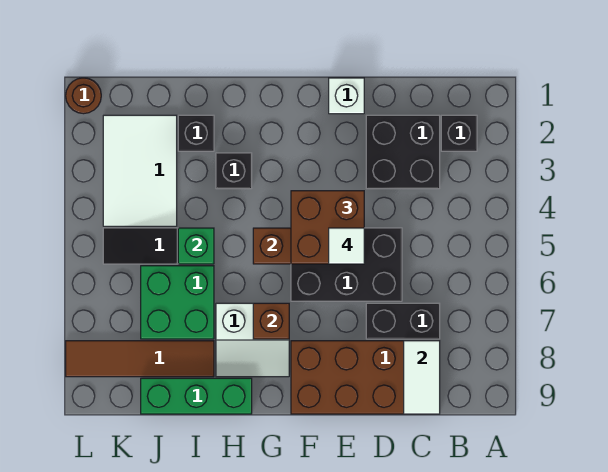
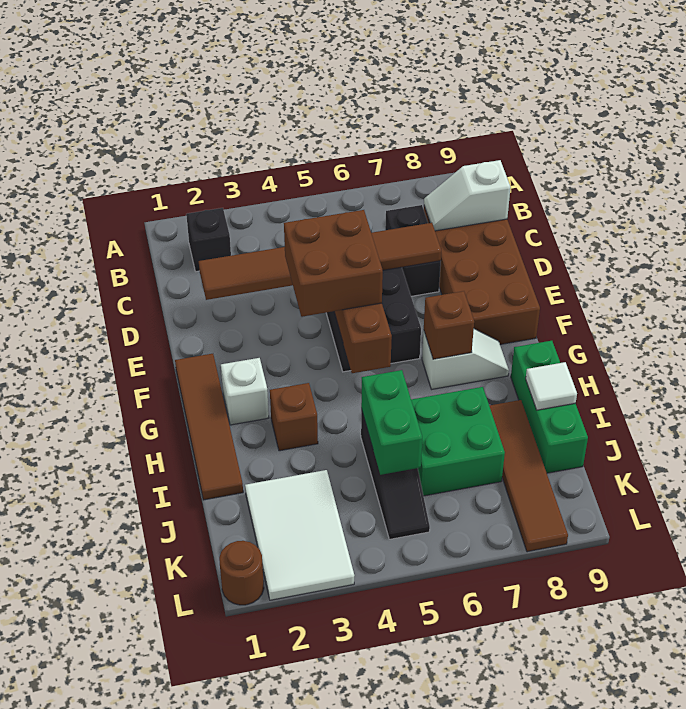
black brick C2:D3 level 1 -> none
white tile C8:C9 level 2 -> white slope C8:C9 level 2 top 9
none -> brown tile D2:D7 level 2
white brick E1 level 1 -> white brick G2 level 1
white tile E5 level 4 -> white tile I9 level 2
none -> brown tile F1:I1 level 1
white slope G7:H8 level 1 top 7 -> white slope G7:G8 level 1 top 7
black brick H3 level 1 -> brown brick H3 level 1
black brick I2 level 1 -> none
green brick I5 level 2 -> green brick I5:J5 level 2
white tile J2:K4 level 1 -> white tile J2:L3 level 1

